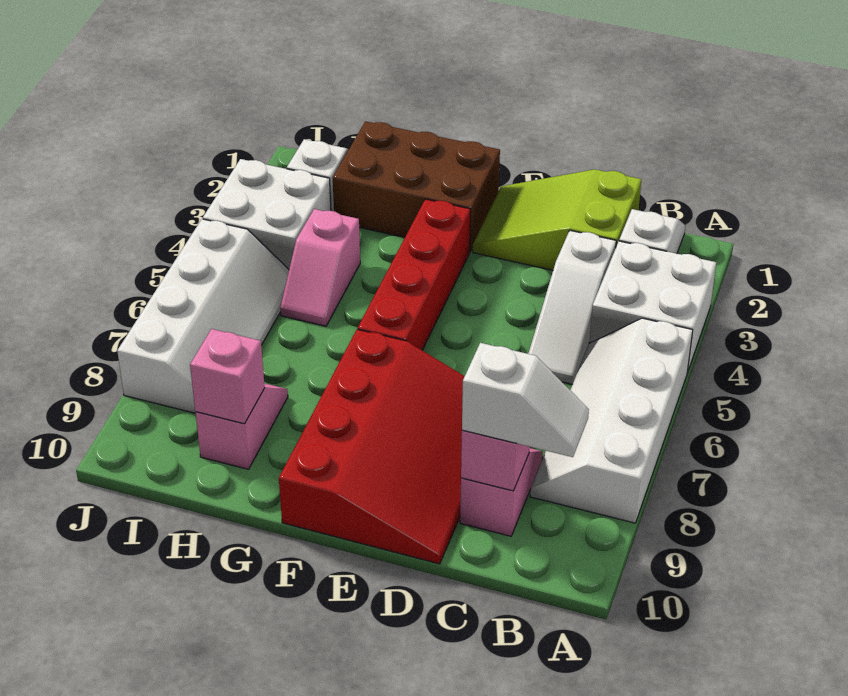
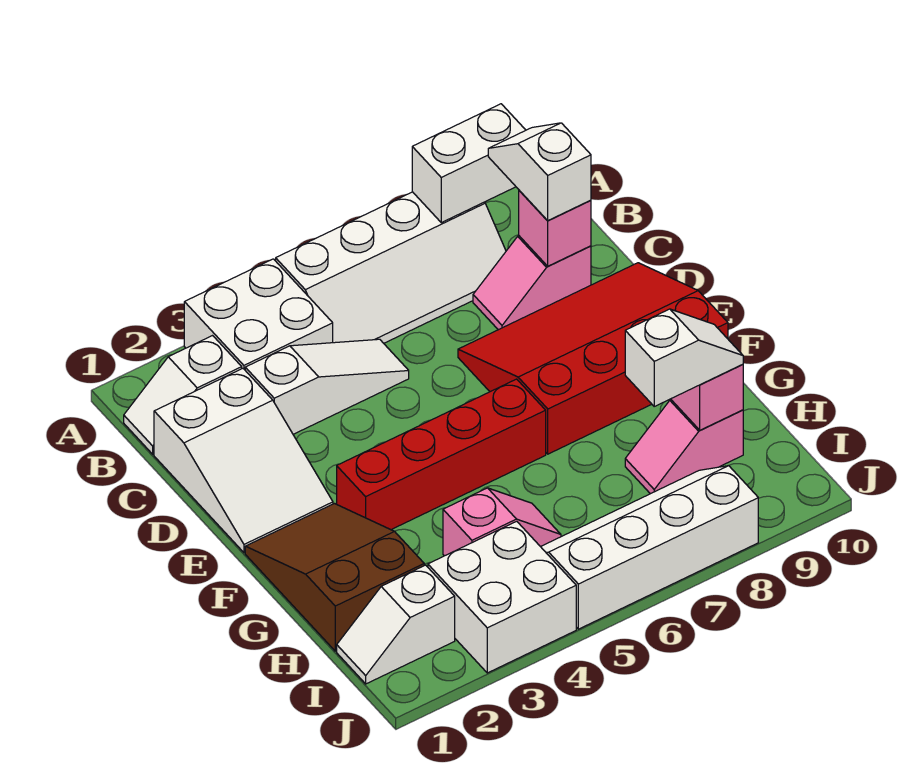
none -> white brick A8:A9 level 2
lime slope C1:E2 level 1 top C -> white slope C1:E2 level 1 top C
brown brick F1:H2 level 1 -> brown slope F1:H2 level 1 top H
none -> white slope H8:H9 level 3 top 8

